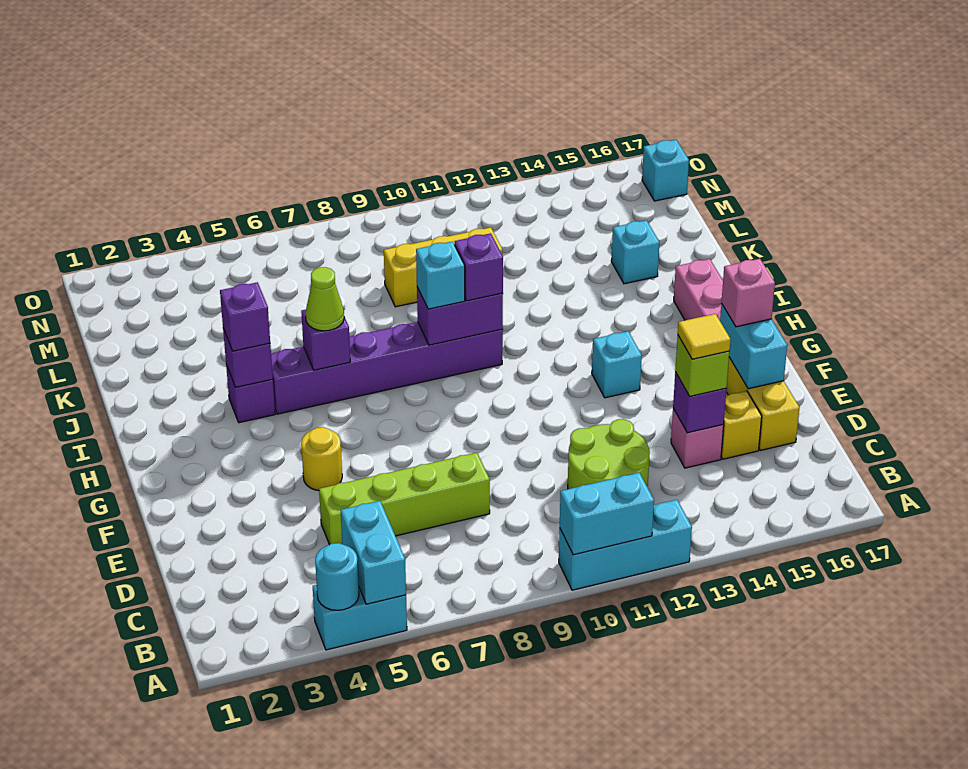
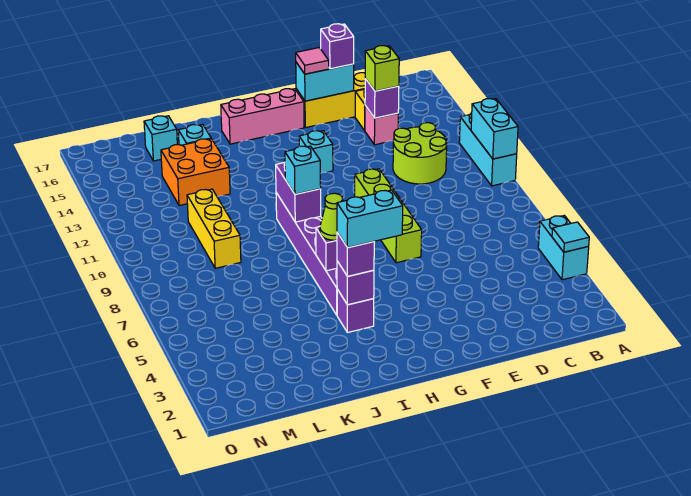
cyan round brick A4 level 2 -> cyan tile A4 level 2
cyan brick A5:B5 level 2 -> cyan brick H4:I4 level 4
lime brick D5:D8 level 1 -> lime brick F7:F10 level 1
yellow tile D14 level 4 -> none
yellow round brick F5 level 1 -> none
pink brick F16 level 3 -> pink tile F16 level 3
purple brick I10 level 3 -> purple brick E16 level 3
none -> orange brick K13:L14 level 1
cyan brick N17 level 1 -> cyan brick L16 level 1

